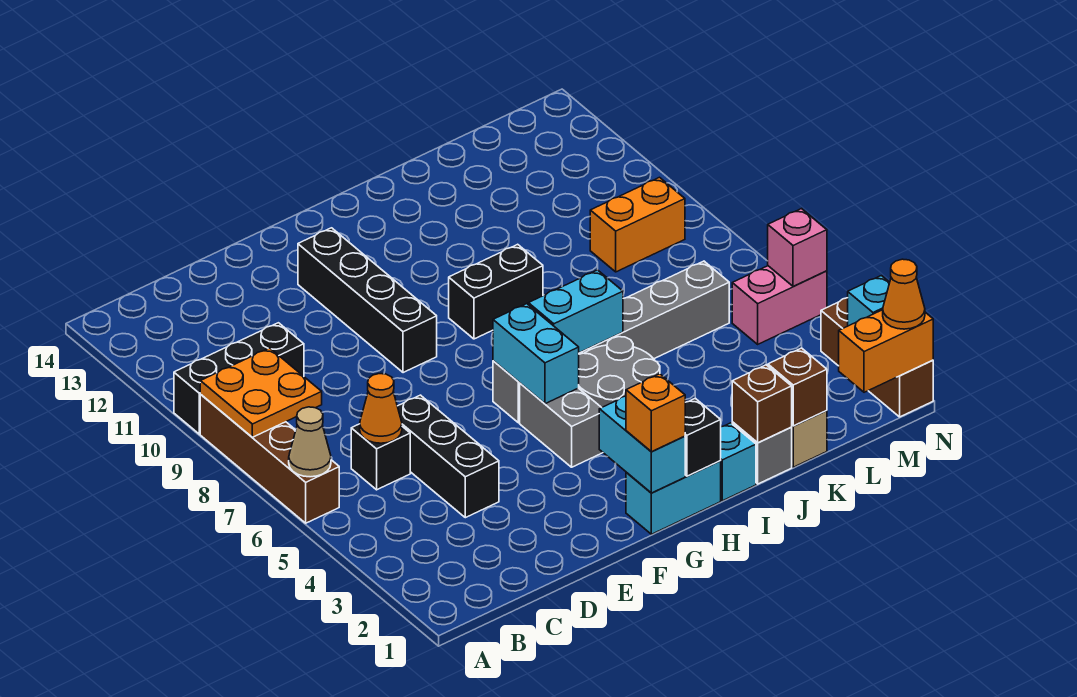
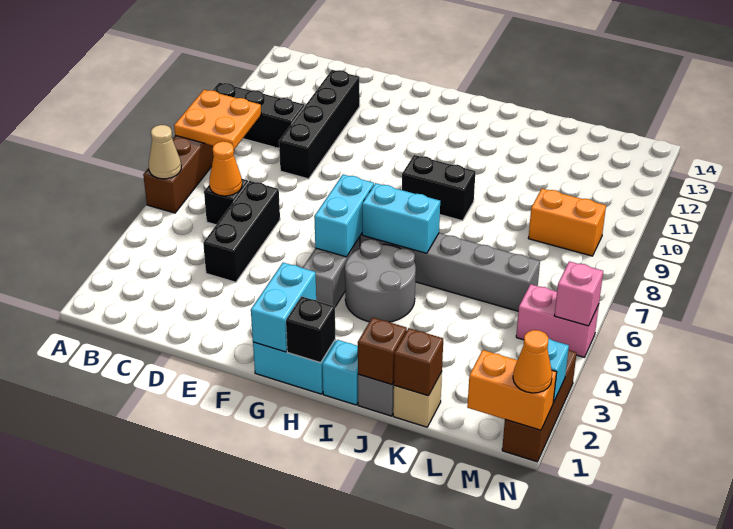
black brick F9:F12 level 1 -> black brick D9:D12 level 1
orange brick G1 level 3 -> none

